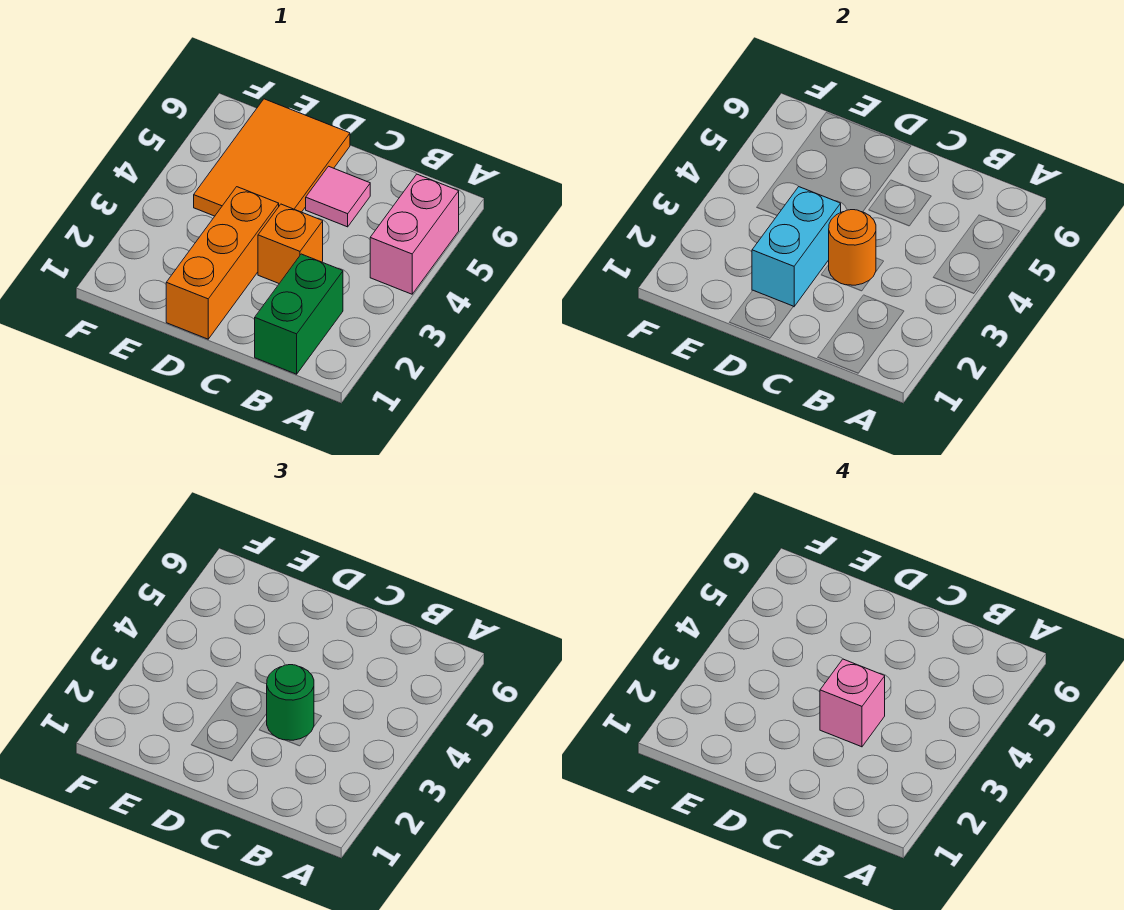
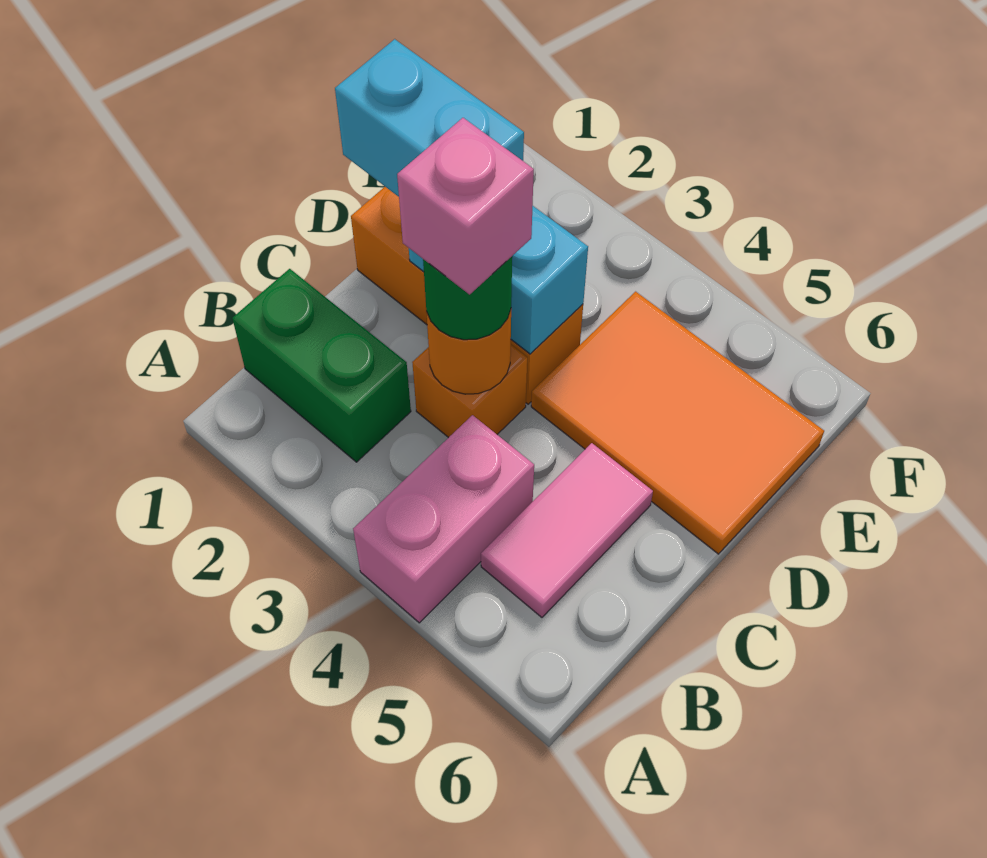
pink brick A4:A5 level 1 -> pink brick A4:B4 level 1
pink tile C5 level 1 -> pink tile B5:C5 level 1
none -> cyan brick D1:D2 level 3

